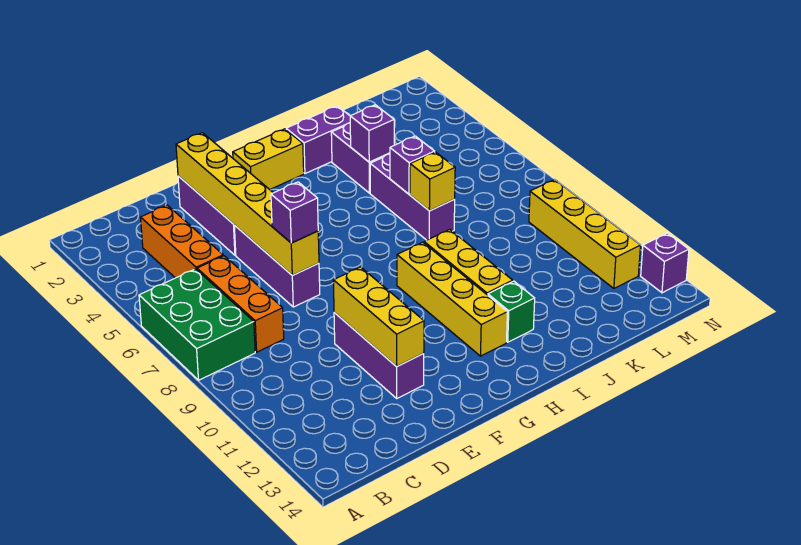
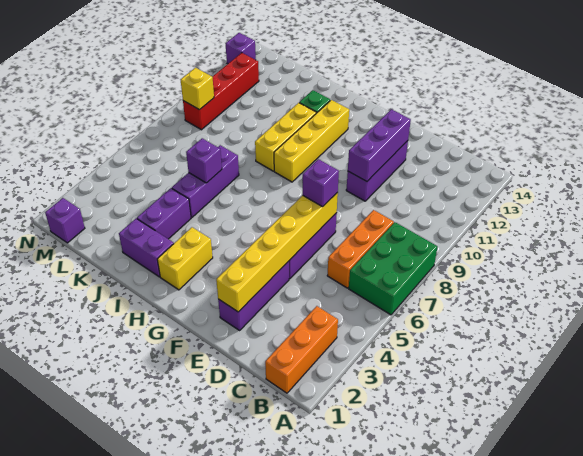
orange brick C3:C5 level 1 -> orange brick B1:B3 level 1
yellow brick E10:E12 level 2 -> purple brick E10:E12 level 2
yellow brick G2:H2 level 1 -> yellow brick H2:H3 level 1
purple brick J4 level 2 -> purple brick M1 level 1
yellow brick J7 level 2 -> yellow brick M9 level 2
yellow brick M9:M12 level 1 -> red brick M9:M12 level 1

